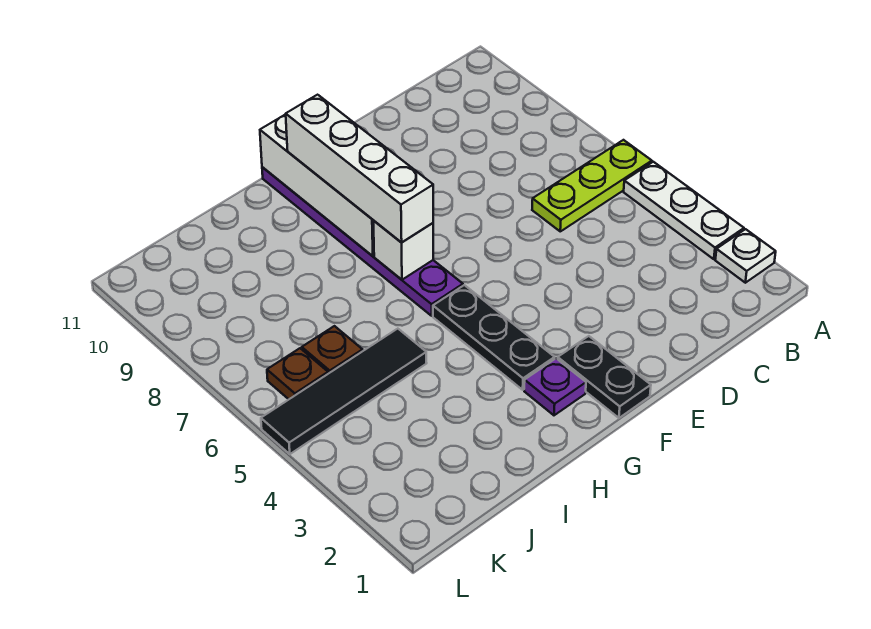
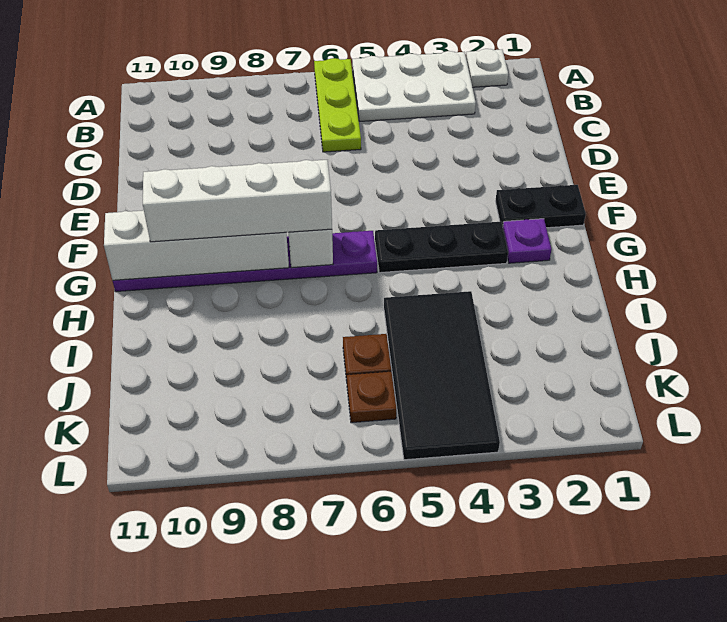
white plate A3:A5 level 1 -> white plate A3:B5 level 1
black tile I5:L5 level 1 -> black tile I4:L5 level 1

